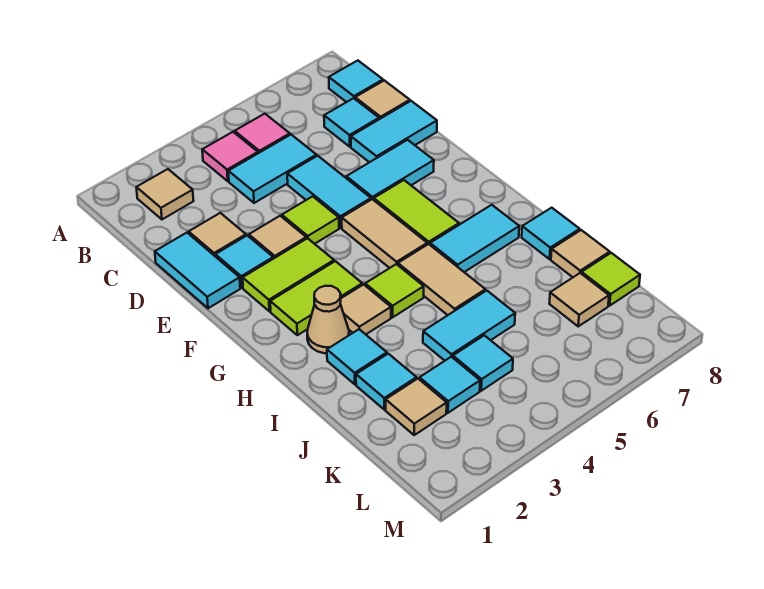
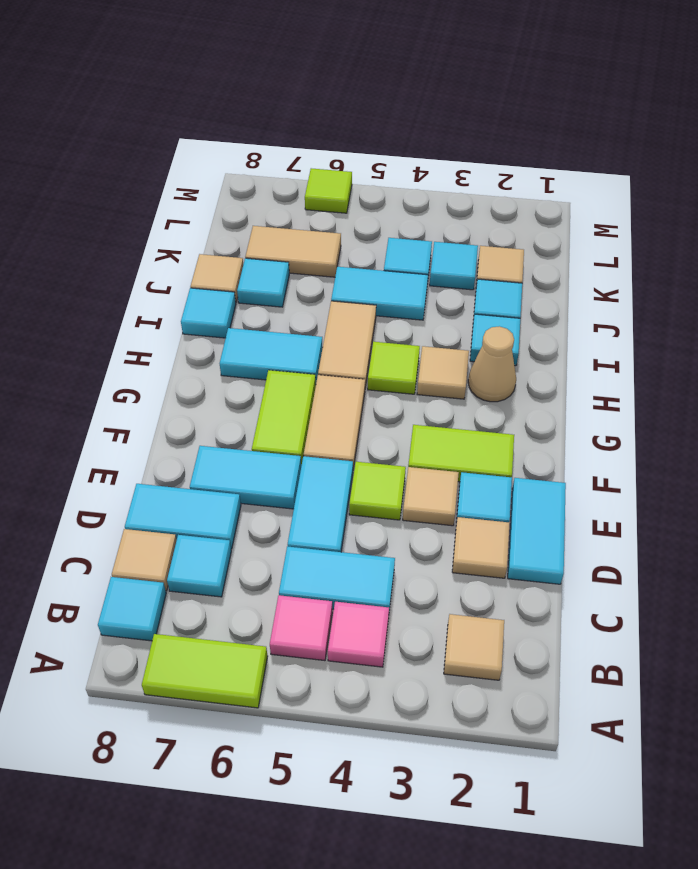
lime tile G2:G3 level 1 -> lime tile A6:A7 level 1
none -> cyan tile J7 level 1
tan tile K7 level 1 -> tan tile K6:K7 level 1
lime tile K8 level 1 -> lime tile M6 level 1

